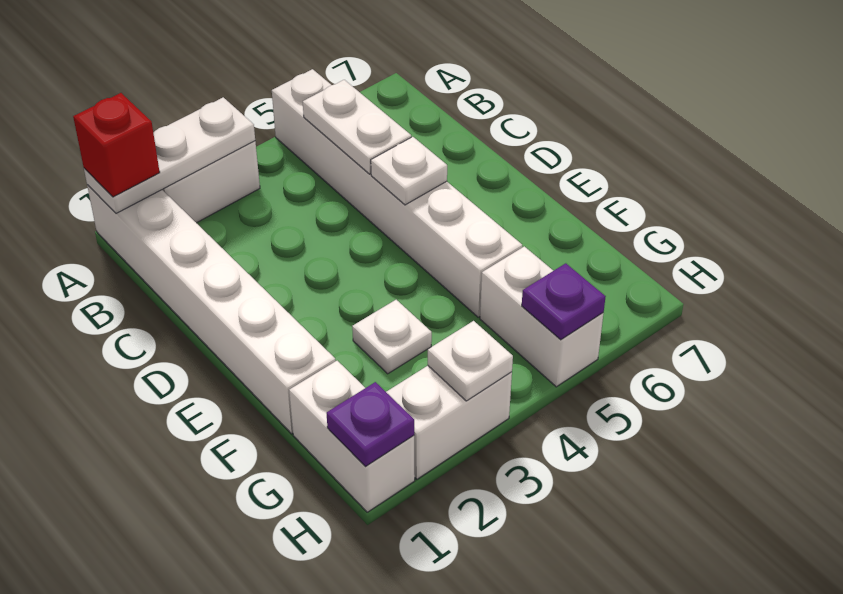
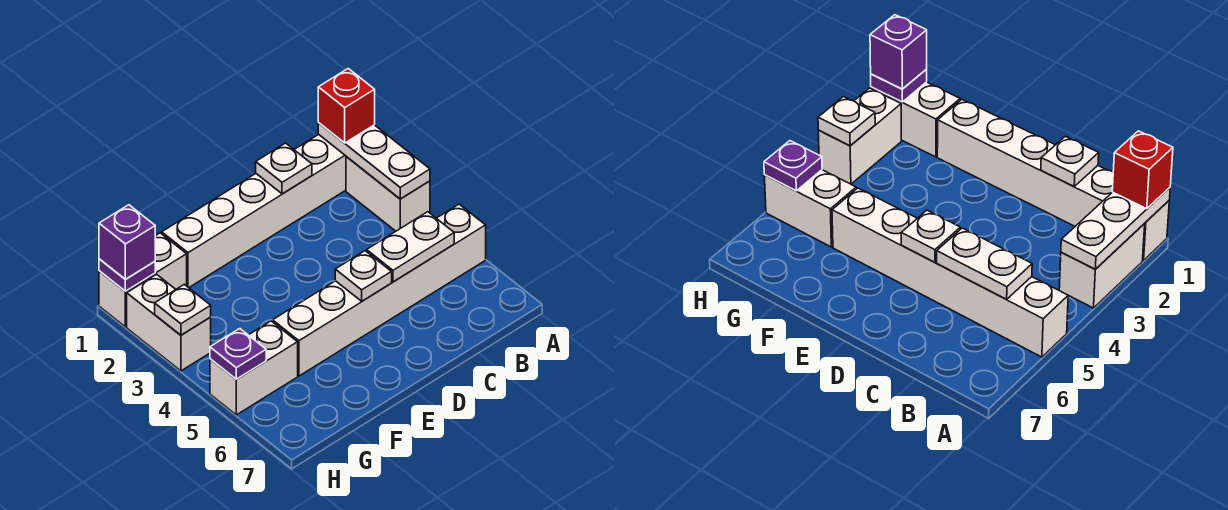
white plate F3 level 1 -> white plate C1 level 2
none -> purple brick H1 level 3

